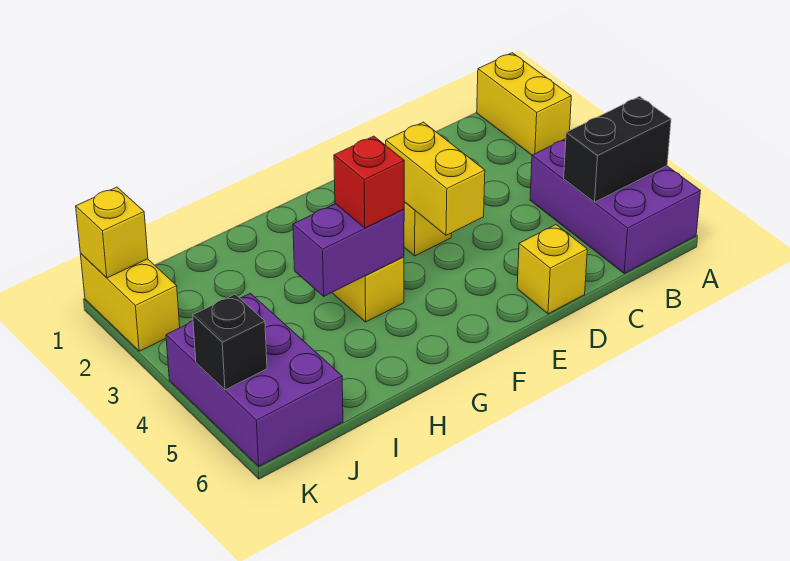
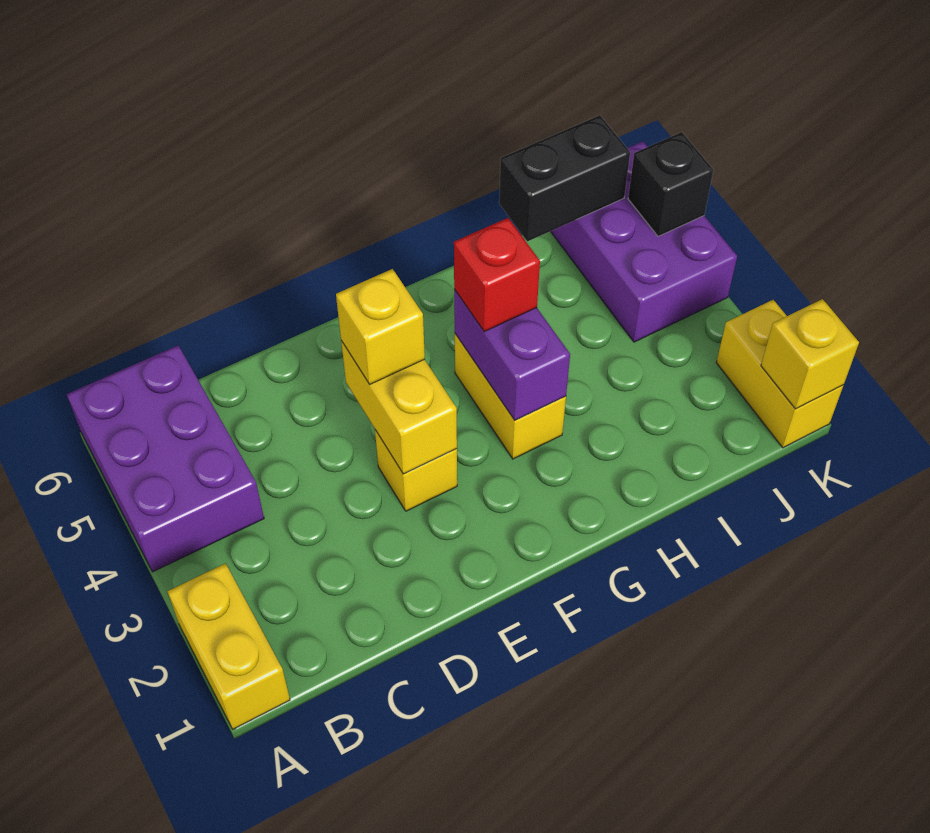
black brick A5:B5 level 2 -> black brick I6:J6 level 2
yellow brick D6 level 1 -> yellow brick E4 level 3
purple brick G4:H4 level 2 -> purple brick G3:G4 level 2

